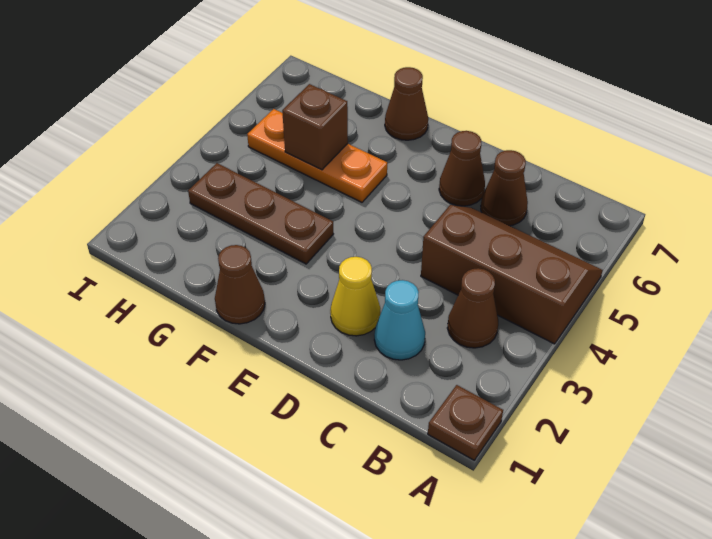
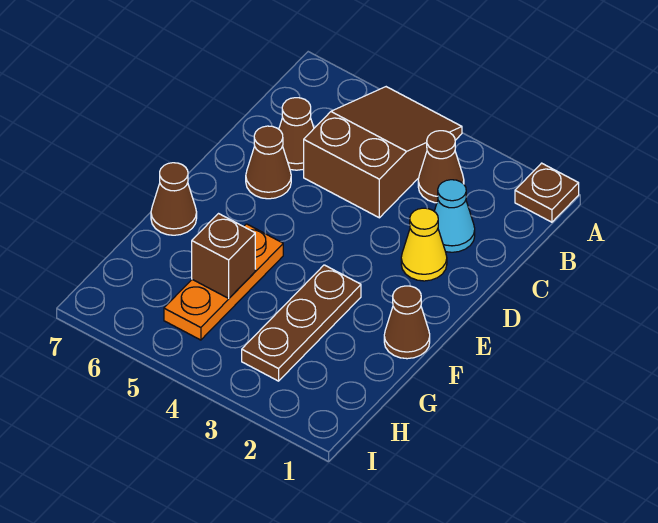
brown slope A4:C5 level 1 top 4 -> brown slope A4:C5 level 1 top C

